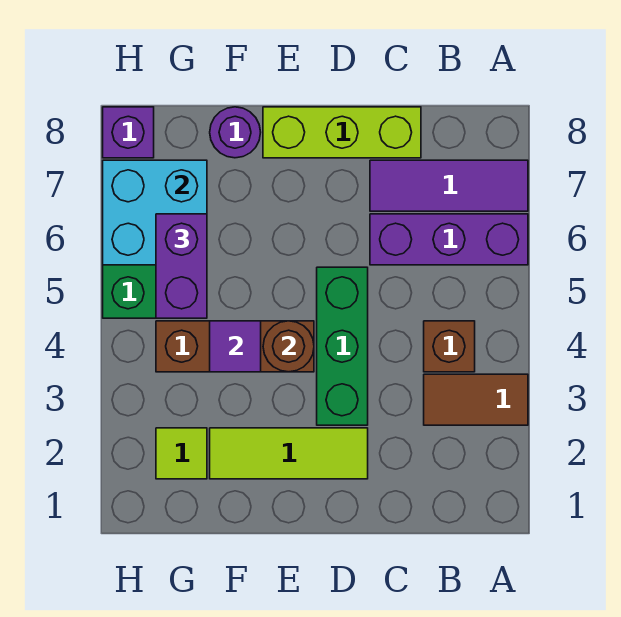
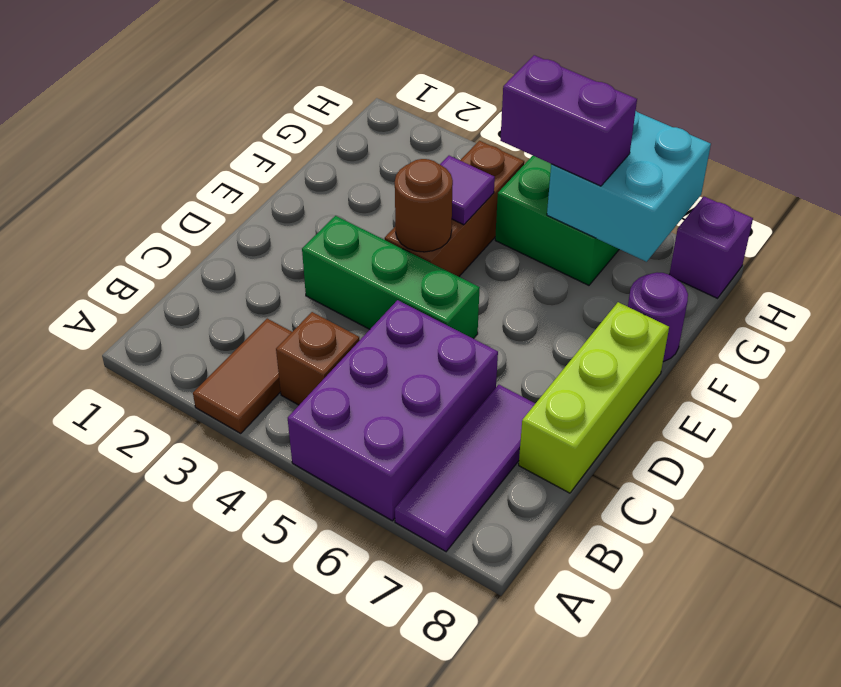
purple brick A6:C6 level 1 -> purple brick A5:C6 level 1
lime tile D2:F2 level 1 -> none
lime tile G2 level 1 -> none

